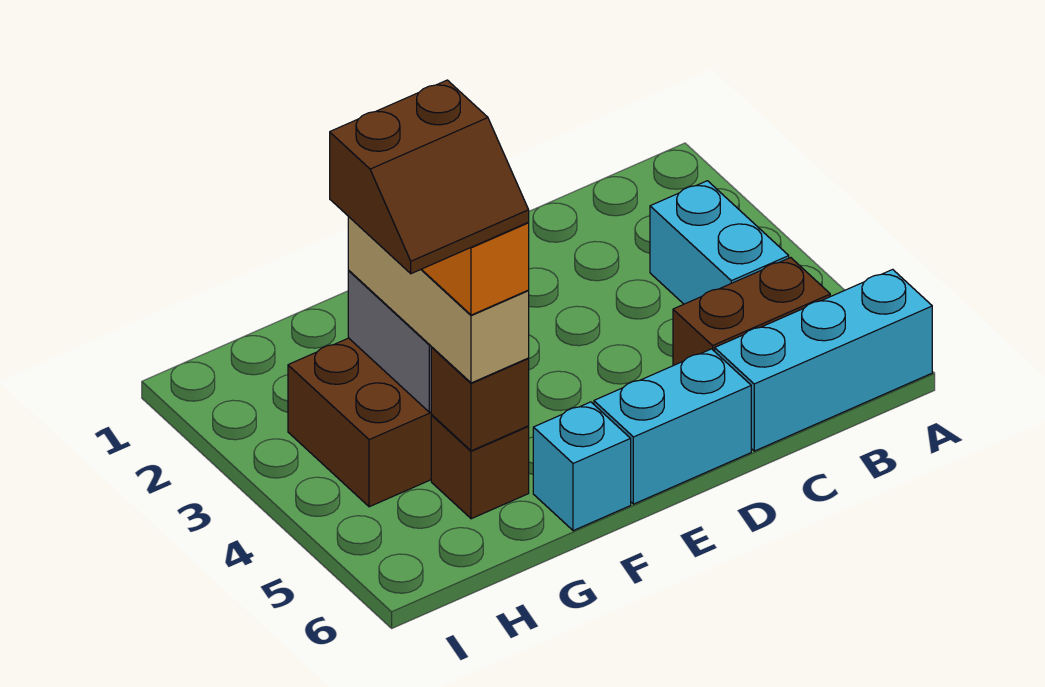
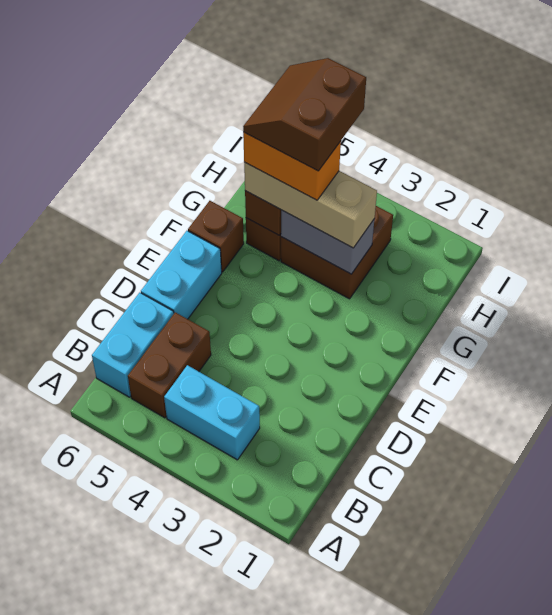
cyan brick A6:C6 level 1 -> cyan brick B6:C6 level 1
cyan brick F6 level 1 -> brown brick F6 level 1

